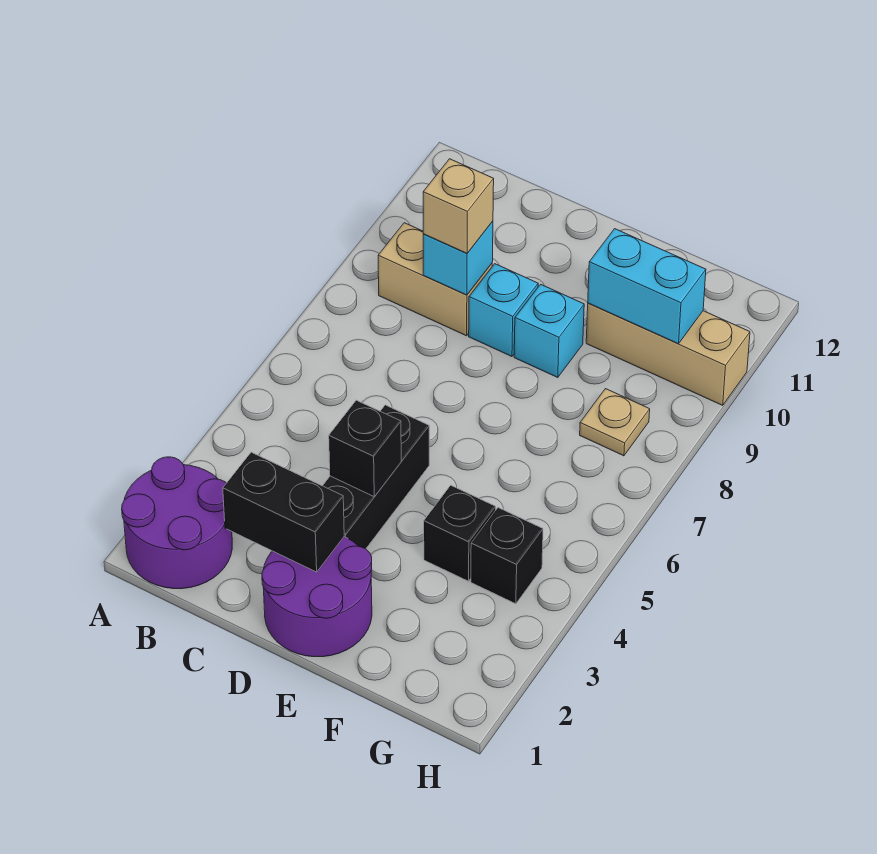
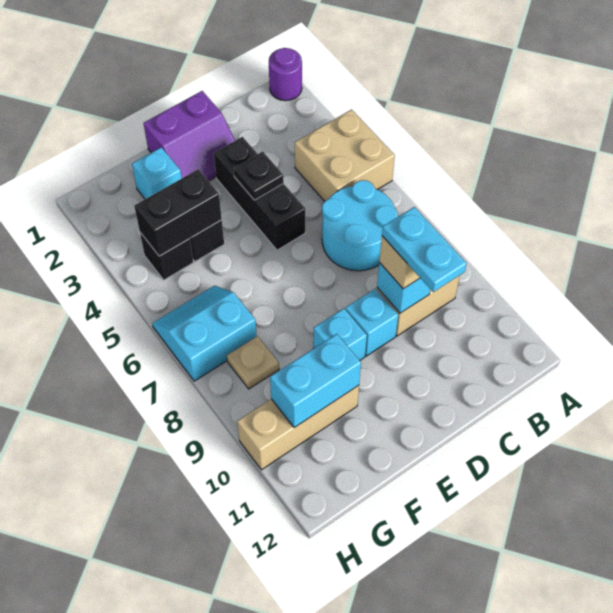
purple round brick A1:B2 level 1 -> purple round brick A1 level 1
none -> tan brick A4:B5 level 1
none -> cyan round brick B6:C7 level 1
black brick C2:D2 level 2 -> black brick F4:G4 level 2
none -> cyan plate C9:C10 level 4
purple round brick D1:E2 level 1 -> purple slope D1:E2 level 1 top 1
black brick D4 level 2 -> black plate D4 level 2
none -> cyan brick F2 level 1
none -> cyan slope G6:H7 level 1 top 7

